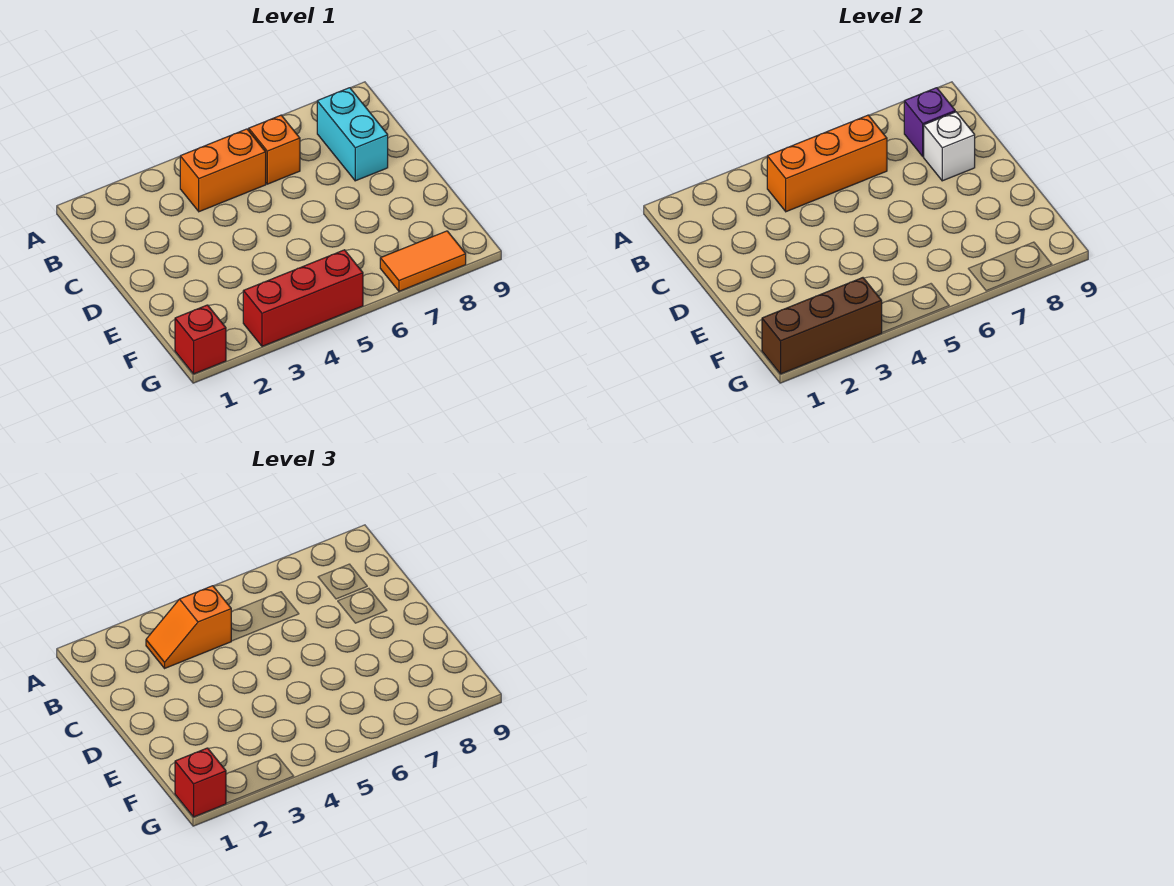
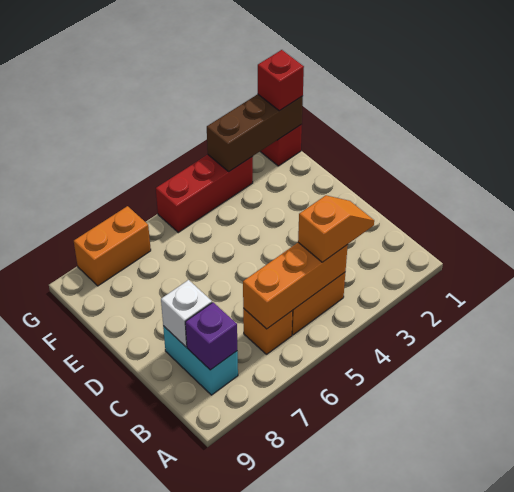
orange tile G7:G8 level 1 -> orange brick G7:G8 level 1

